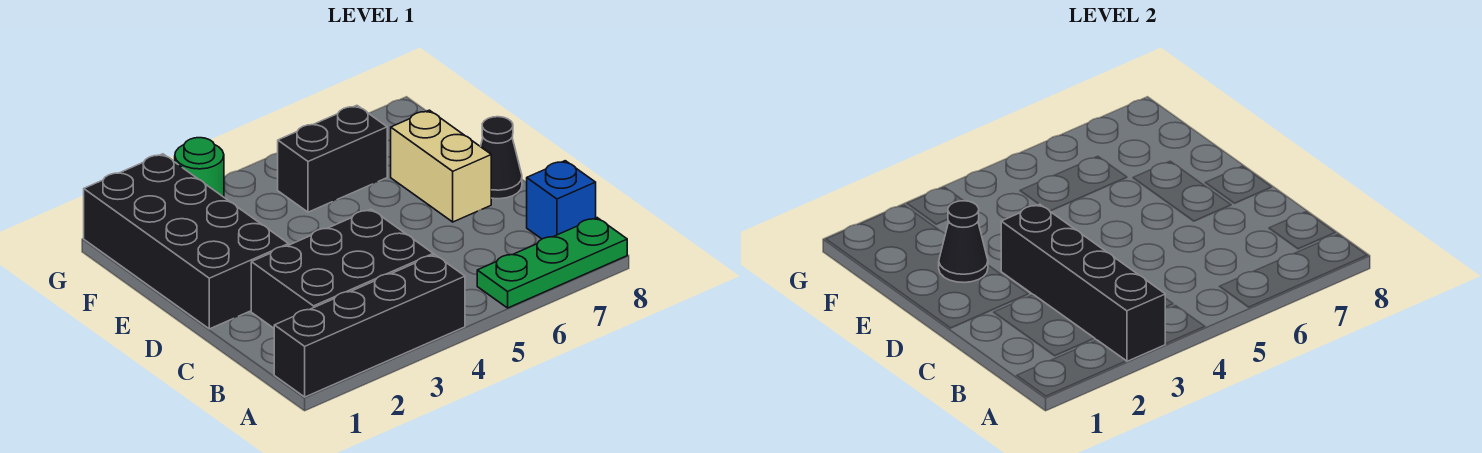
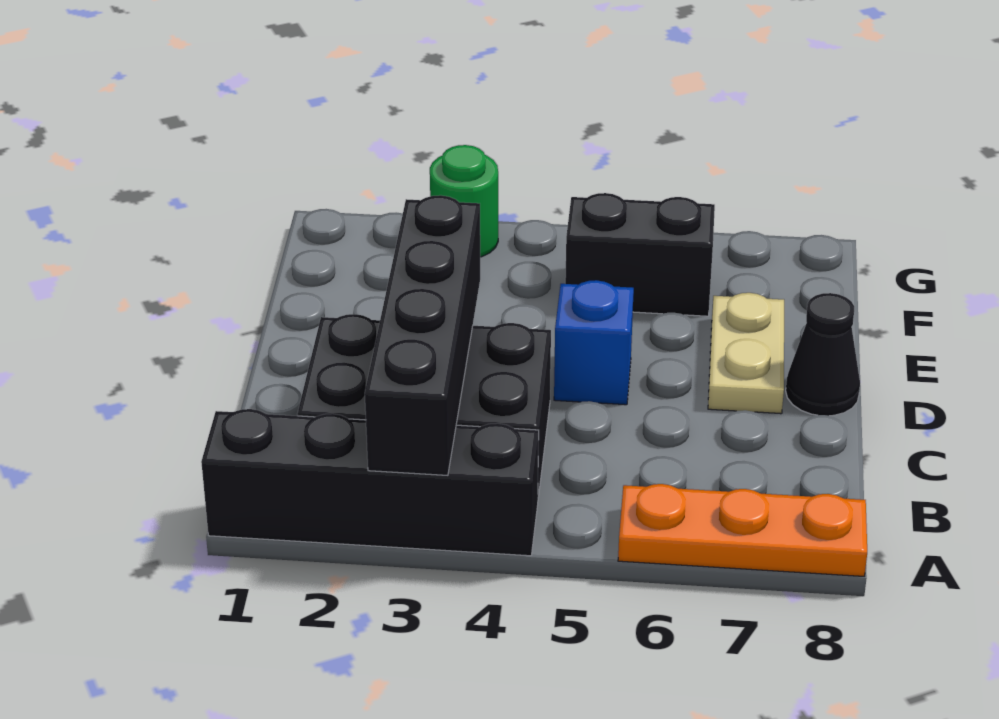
green plate A6:A8 level 1 -> orange plate A6:A8 level 1
blue brick B8 level 1 -> blue brick D5 level 1
black brick D1:G2 level 1 -> none
tan brick D7:E7 level 1 -> tan plate D7:E7 level 1
black cone E2 level 2 -> none

